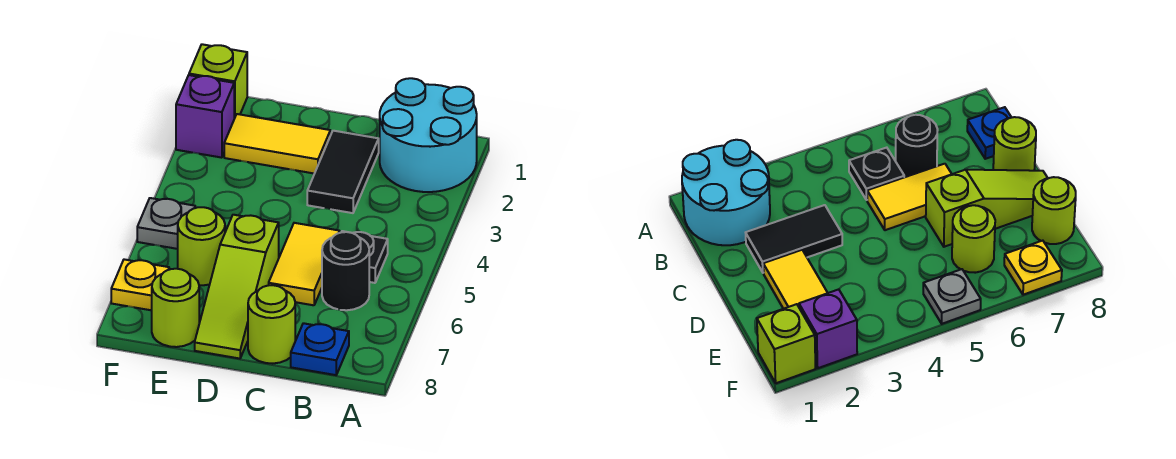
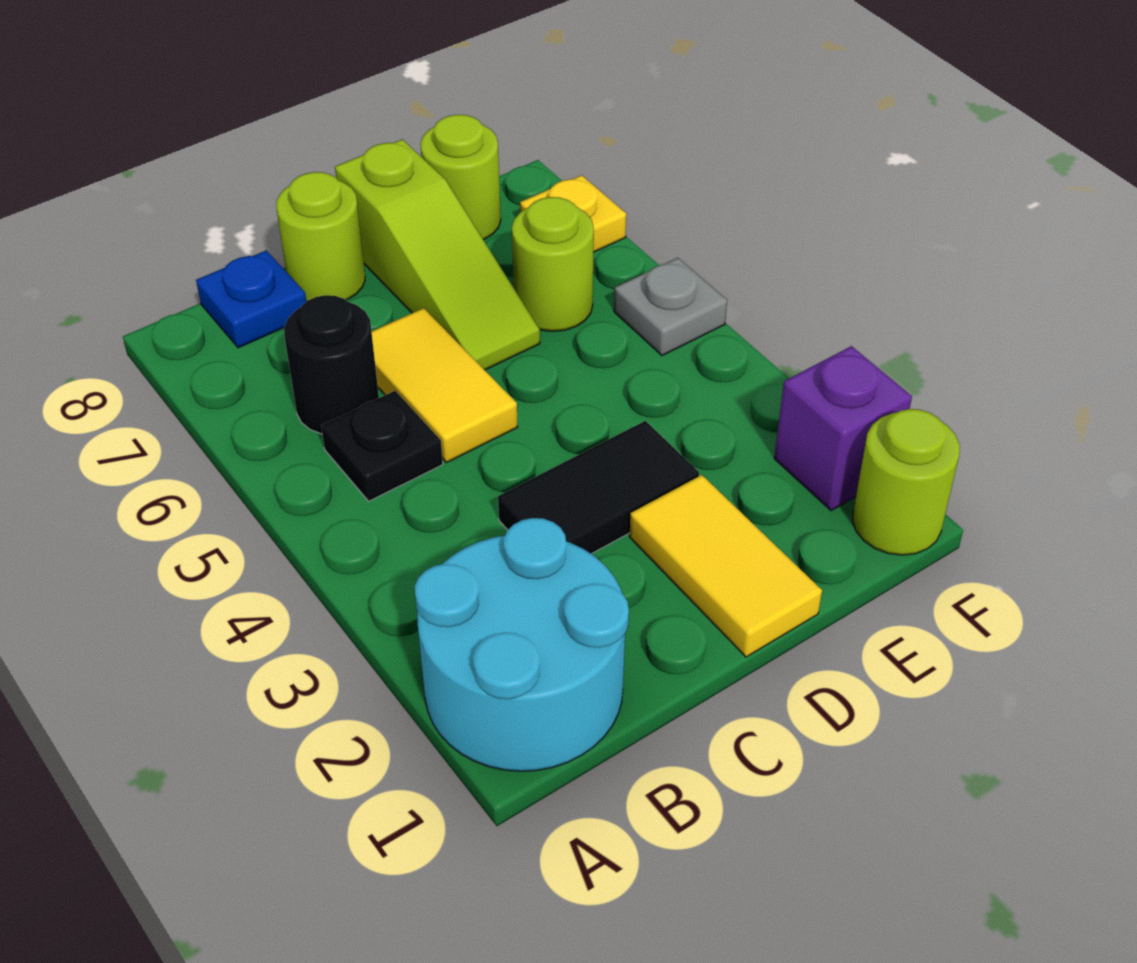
black tile C2:C3 level 1 -> black tile C3:D3 level 1
yellow tile D2:E2 level 1 -> yellow tile D1:D2 level 1
lime slope D6:D8 level 1 top 6 -> lime slope D6:D8 level 1 top 8
lime brick F1 level 1 -> lime round brick F1 level 1

